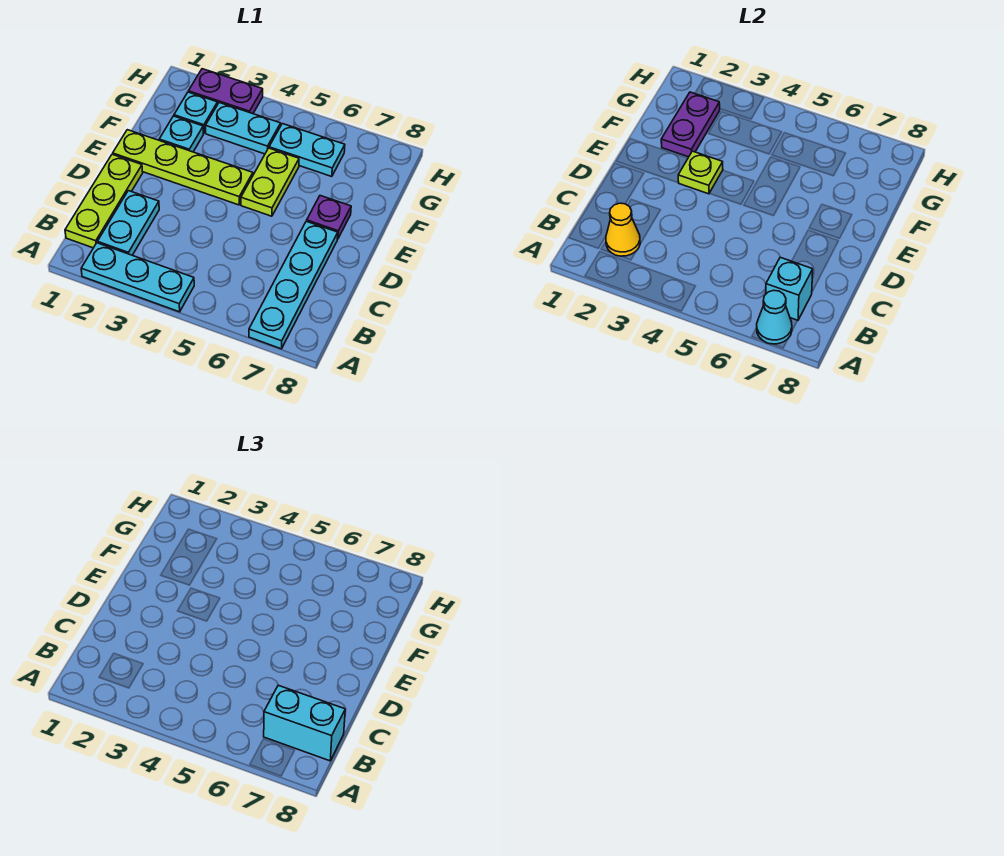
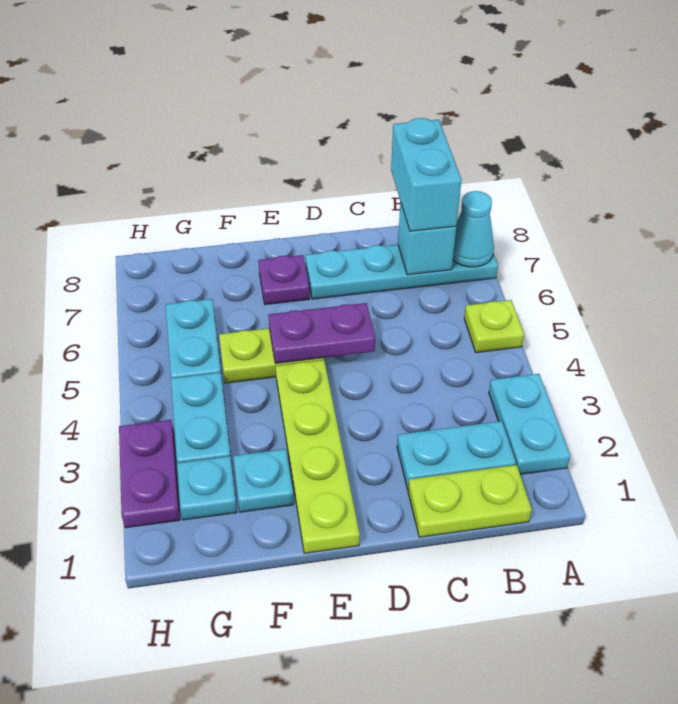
cyan plate A2:A4 level 1 -> cyan plate A2:A3 level 1
lime plate B1:D1 level 1 -> lime plate B1:C1 level 1
yellow cone B2 level 2 -> none
lime plate E3 level 2 -> lime plate A5 level 1
purple plate F2:G2 level 2 -> purple plate D5:E5 level 2

